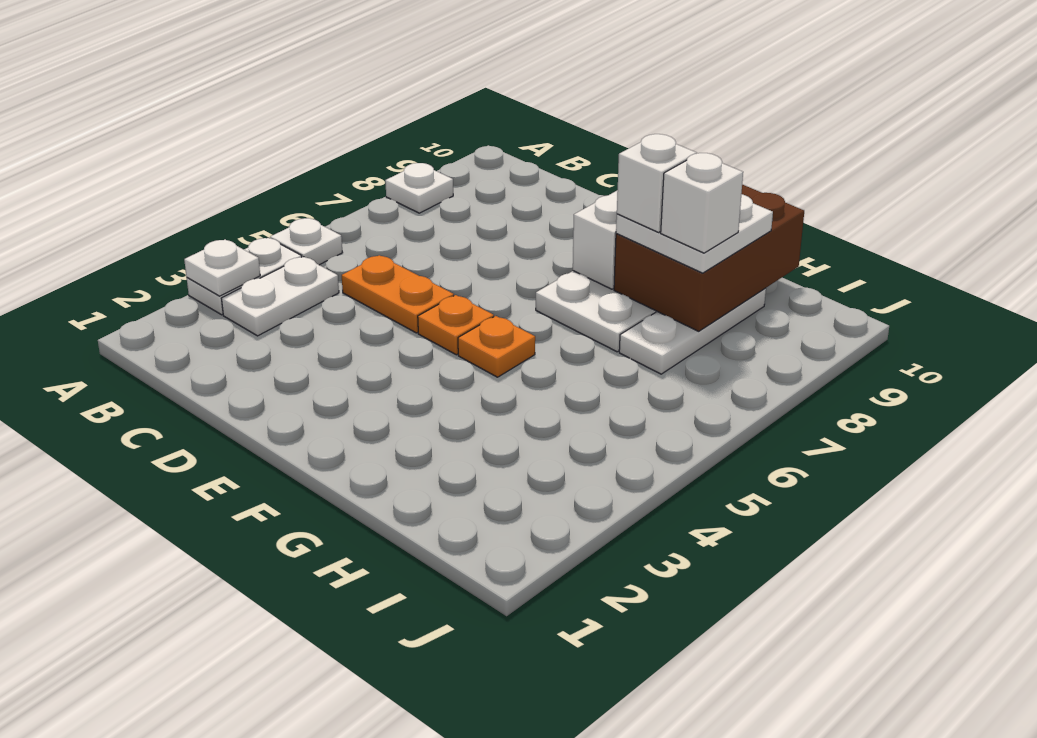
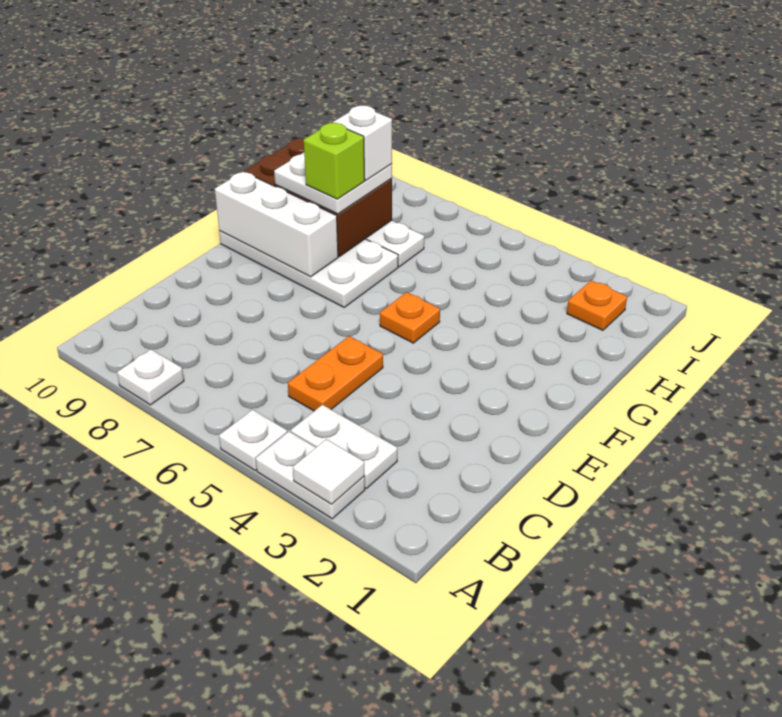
white plate A3 level 2 -> white tile A3 level 2
orange plate E5 level 1 -> orange plate I2 level 1
white brick G8 level 4 -> lime brick G8 level 4

